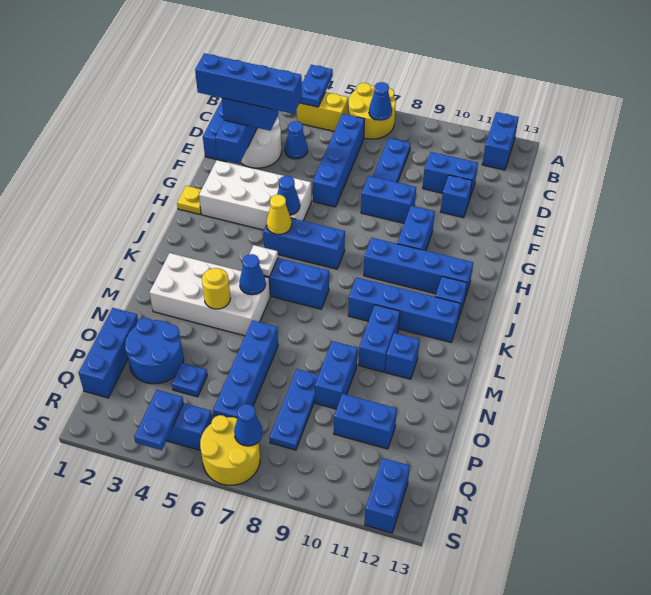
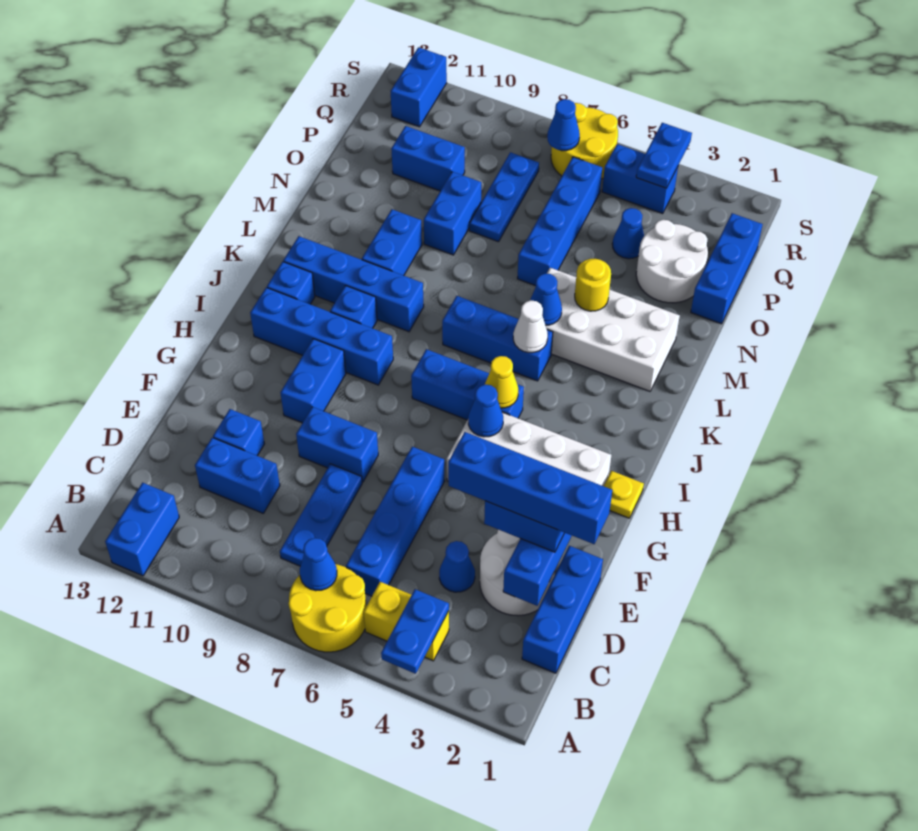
white plate K5 level 2 -> white cone K5 level 2
blue brick M11 level 1 -> blue brick J10 level 1
blue round brick O2:P3 level 1 -> white round brick O2:P3 level 1
blue plate P4 level 1 -> blue cone P4 level 1

